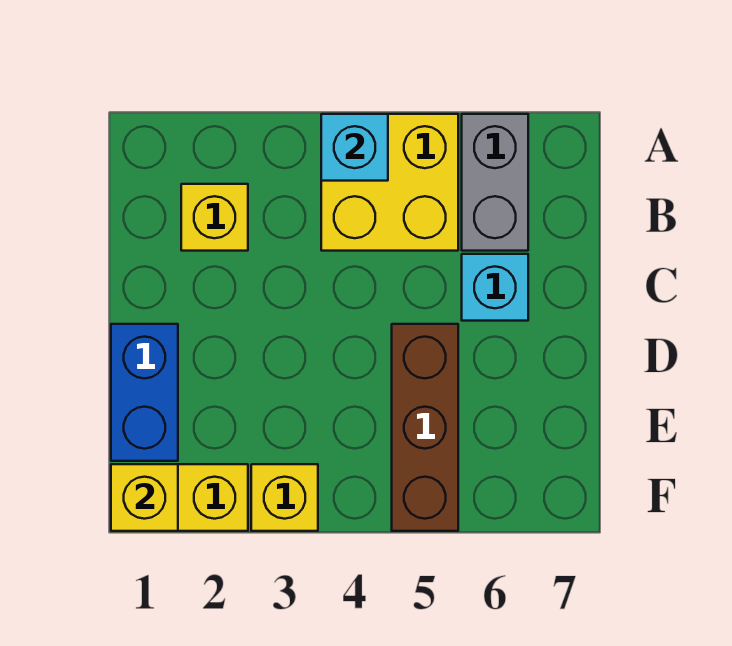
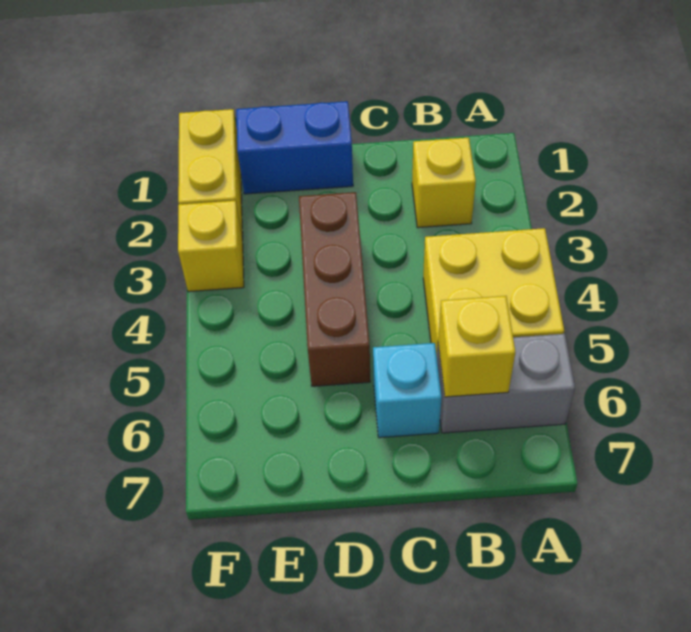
cyan brick A4 level 2 -> none
brown brick D5:F5 level 1 -> brown brick D3:D5 level 1
yellow brick F1 level 2 -> yellow brick B6 level 2

